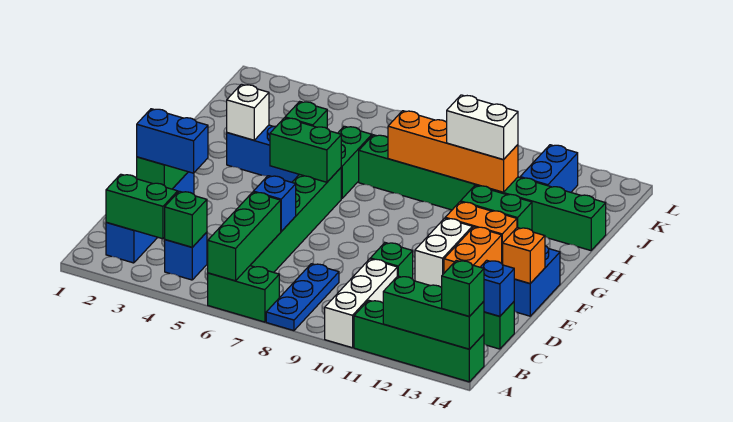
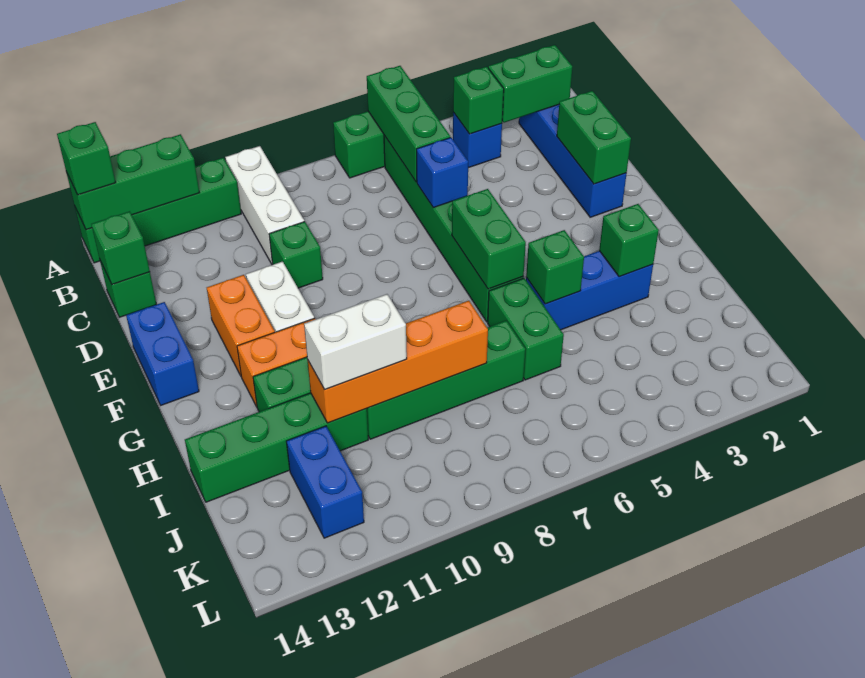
blue plate A8:C8 level 1 -> none
blue brick C14 level 2 -> green brick C14 level 2
blue brick D2:D3 level 3 -> none
orange brick E14 level 2 -> none
green brick G5:G6 level 2 -> green brick F6:G6 level 2
white brick H3 level 2 -> green brick H3 level 2

